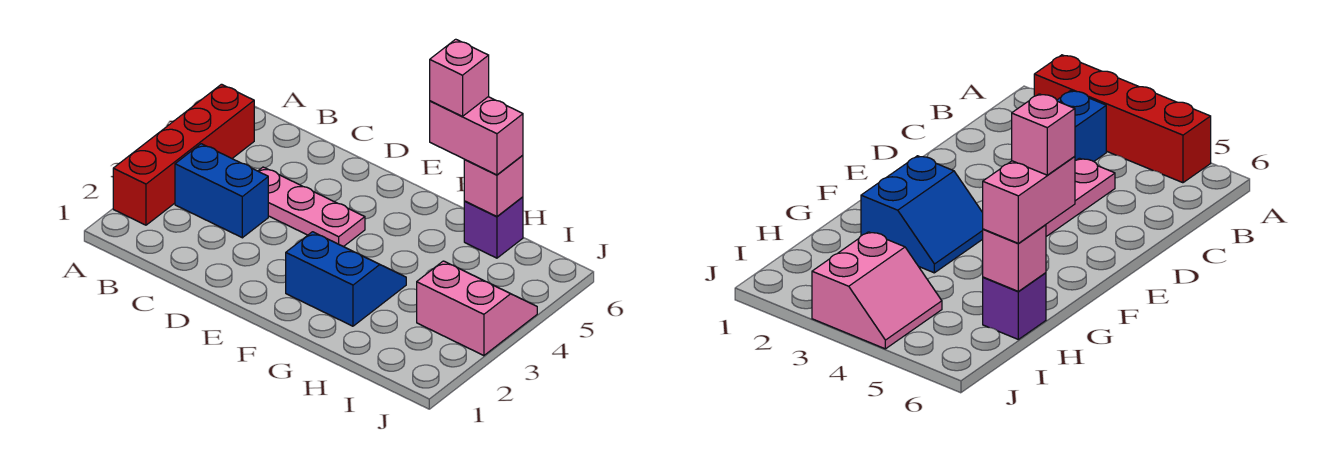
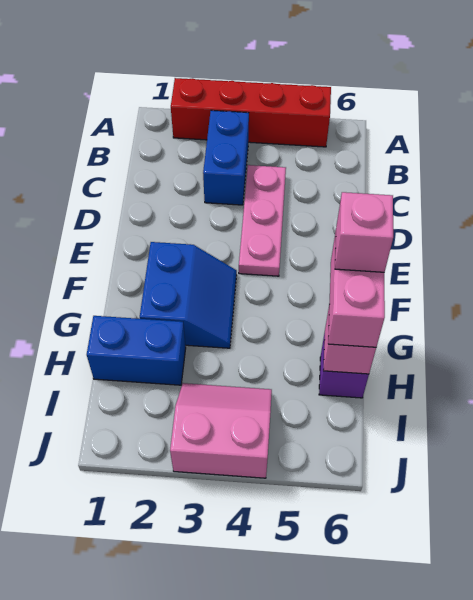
none -> blue brick H1:H2 level 1
pink slope I3:J4 level 1 top 3 -> pink slope I3:J4 level 1 top J

